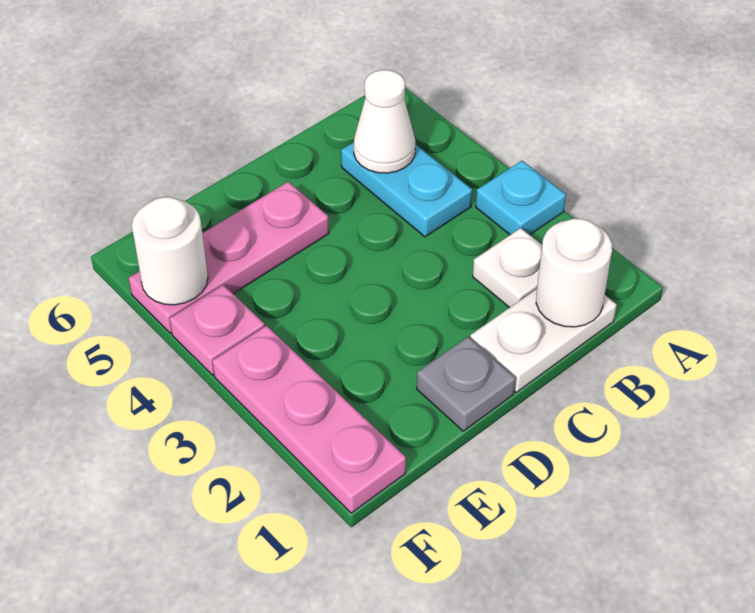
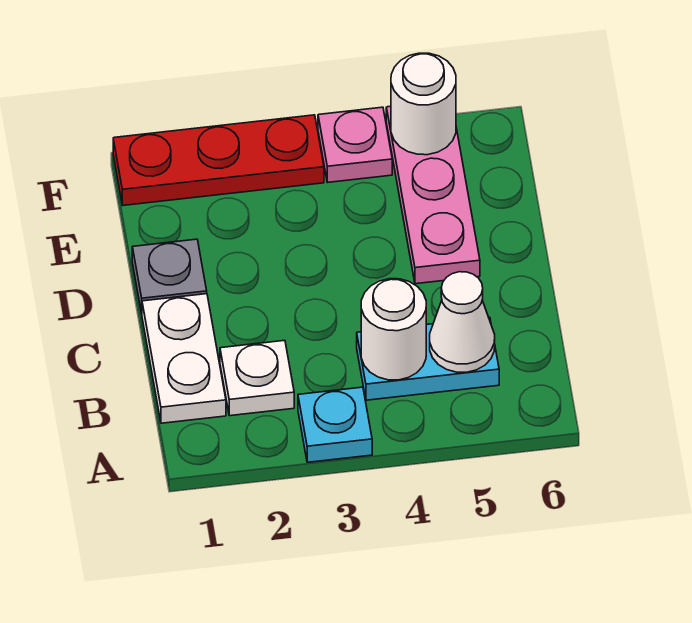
white round brick B1 level 2 -> white round brick B4 level 2
pink plate F1:F3 level 1 -> red plate F1:F3 level 1

